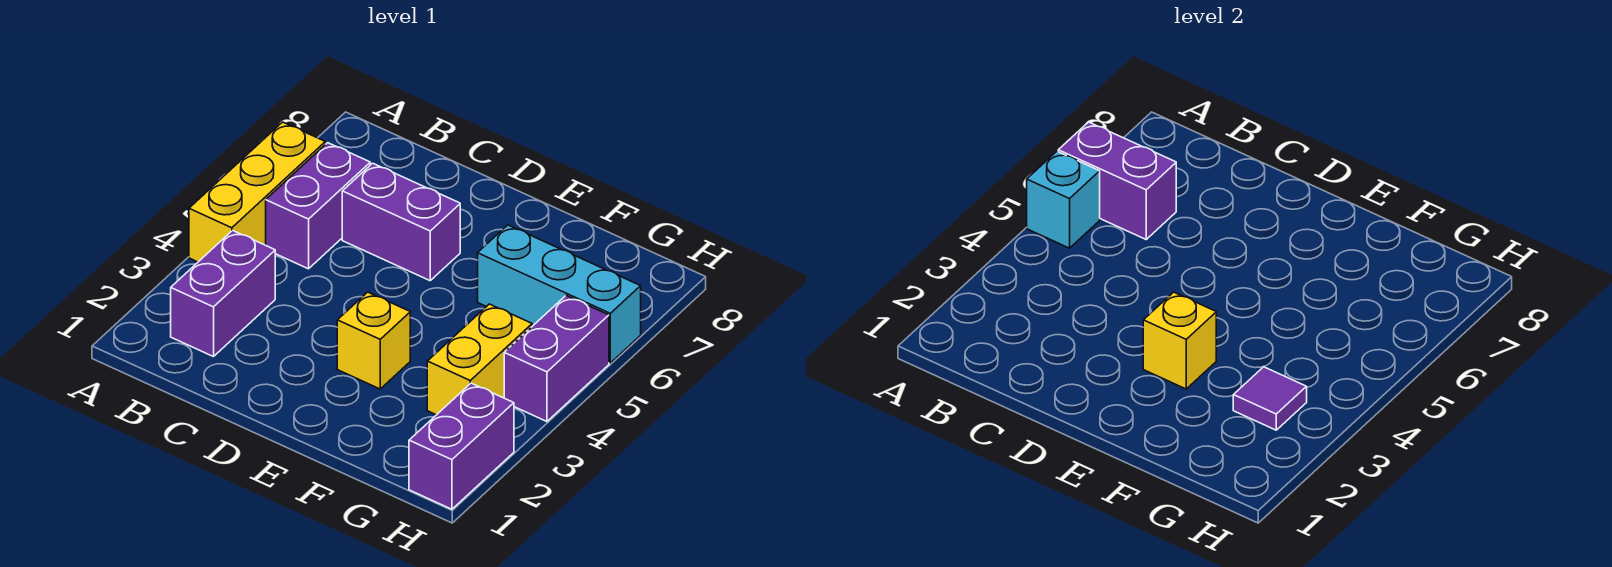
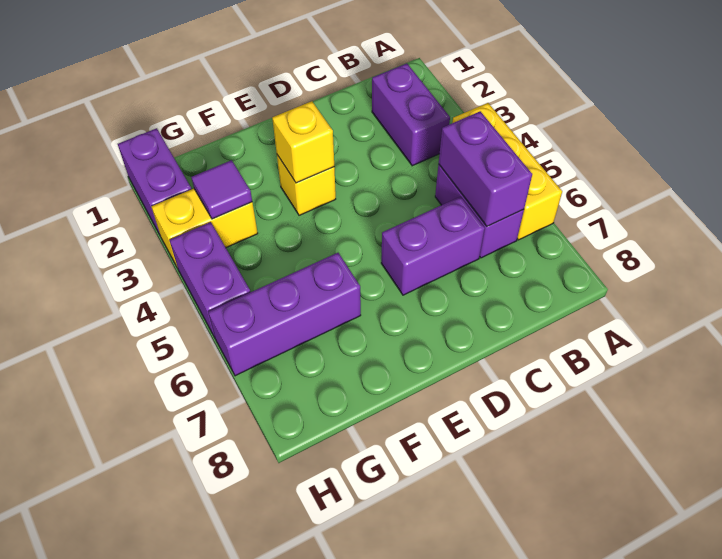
cyan brick A5 level 2 -> none
purple brick A6:B6 level 2 -> purple brick B5:B6 level 2
cyan brick F6:H6 level 1 -> purple brick F6:H6 level 1
yellow brick G3:G4 level 1 -> yellow brick G3:H3 level 1

